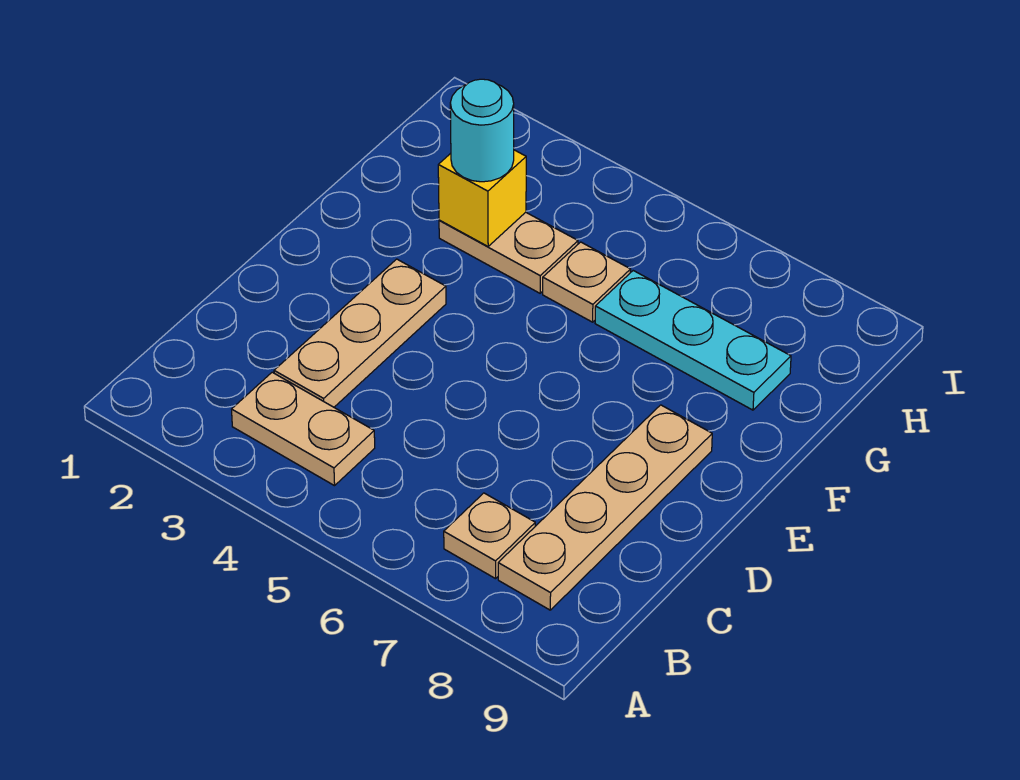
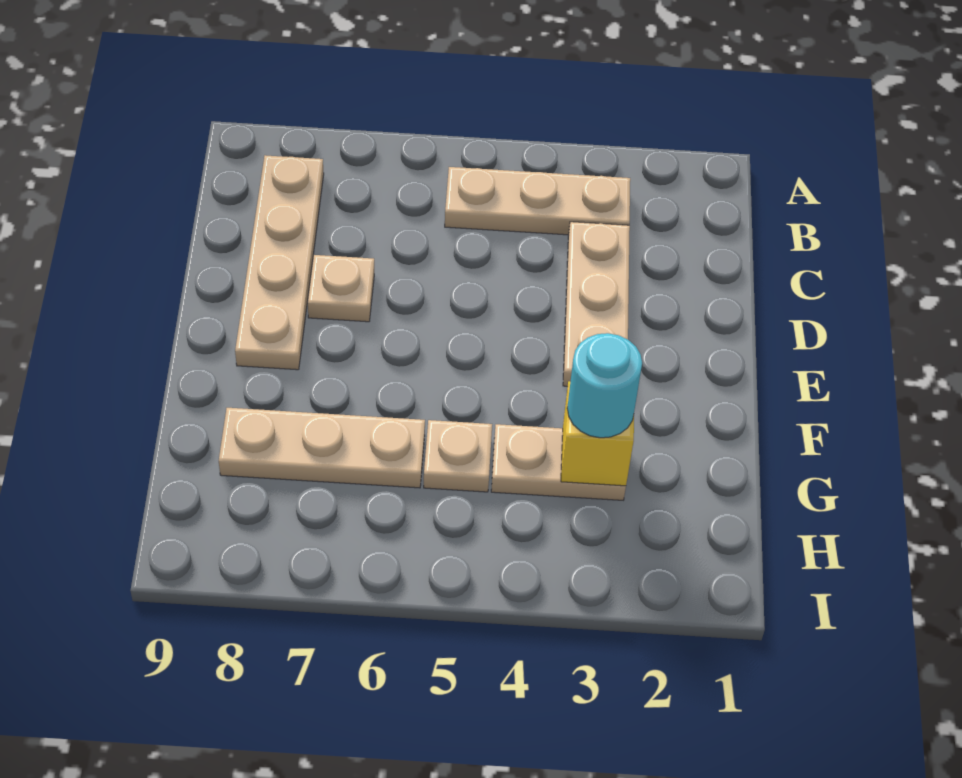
tan plate B3:B4 level 1 -> tan plate B3:B5 level 1
tan plate B7 level 1 -> tan plate D7 level 1
cyan plate G6:G8 level 1 -> tan plate G6:G8 level 1

